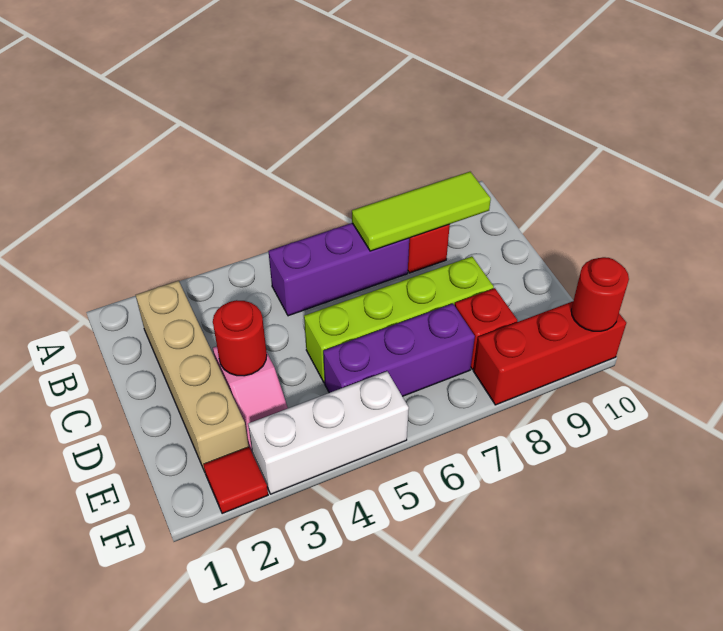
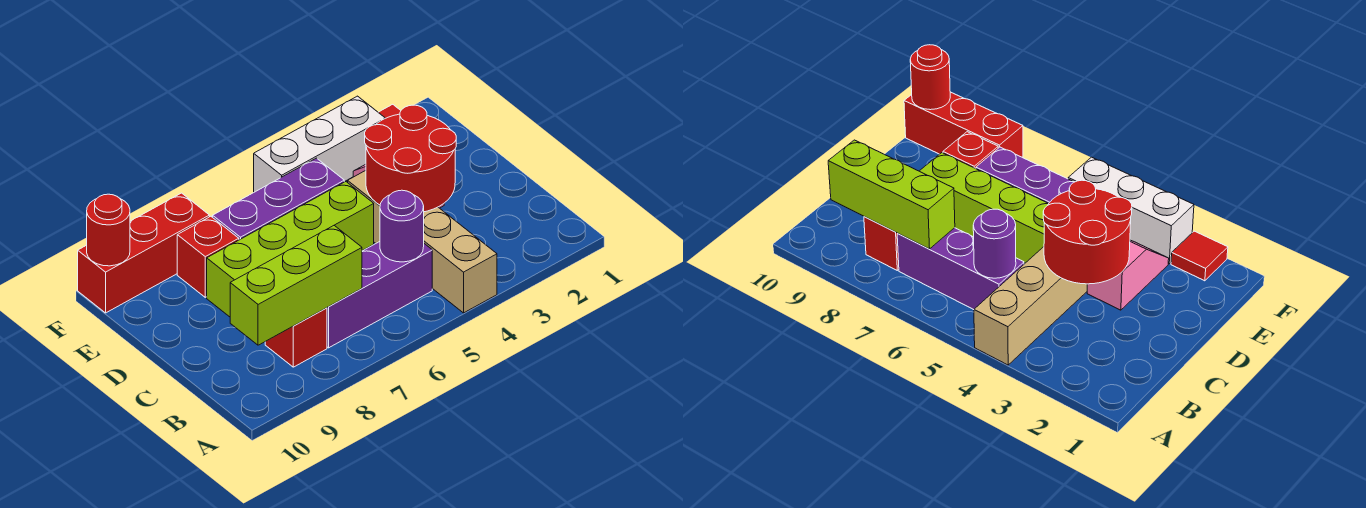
tan brick B2:E2 level 1 -> tan brick A4:D4 level 1
none -> purple round brick B5 level 2
lime tile B7:B9 level 2 -> lime brick B7:B9 level 2
red round brick D3 level 2 -> red round brick C3:D4 level 2

